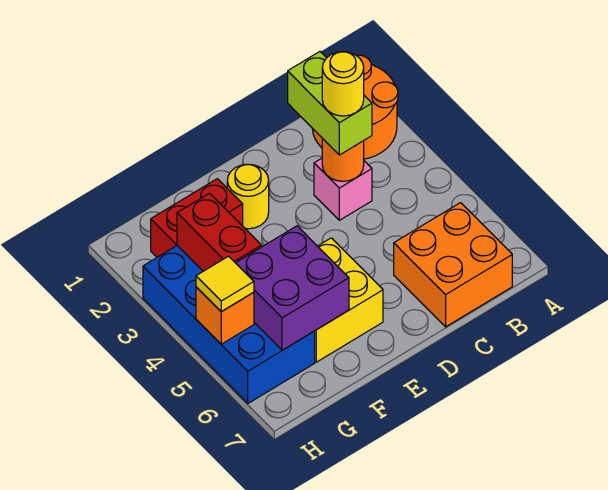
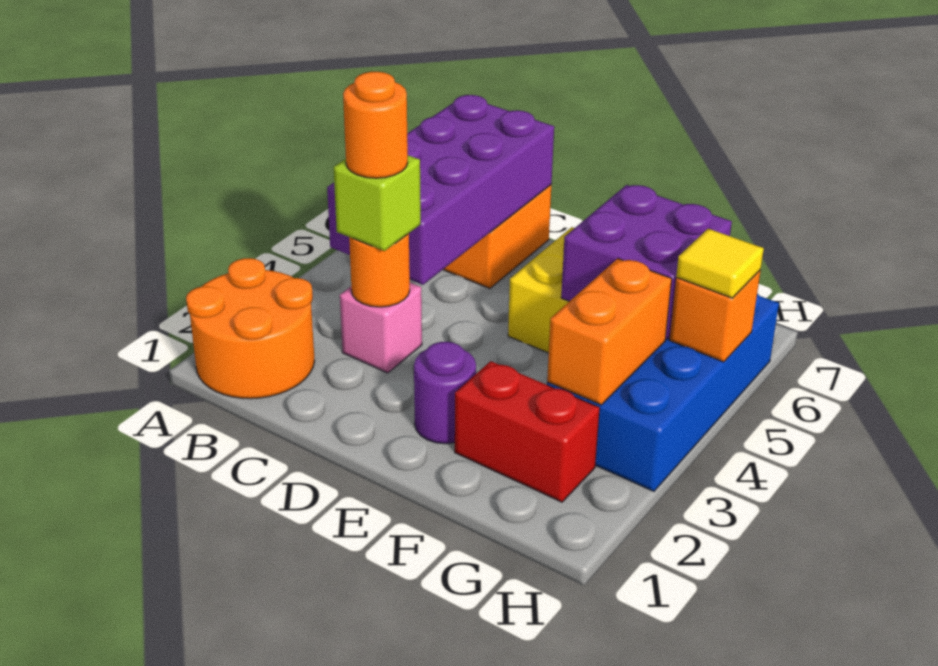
none -> purple brick B4:C7 level 2
lime brick C2:C3 level 3 -> lime brick C3 level 3
yellow round brick C3 level 4 -> orange round brick C3 level 4
yellow round brick E2 level 1 -> purple round brick E2 level 1
red brick G3:G4 level 2 -> orange brick G3:G4 level 2

